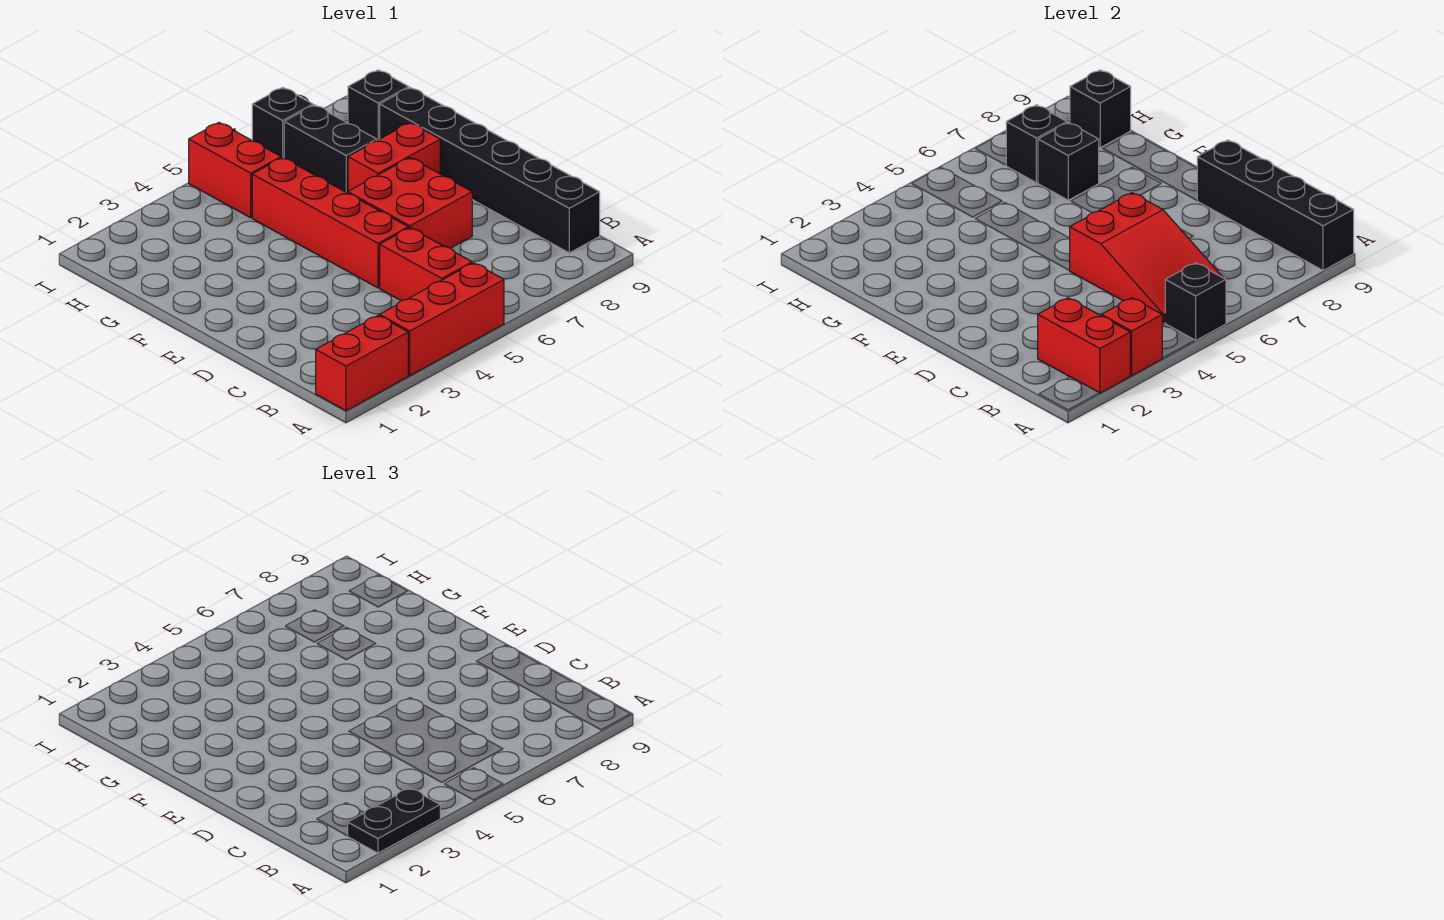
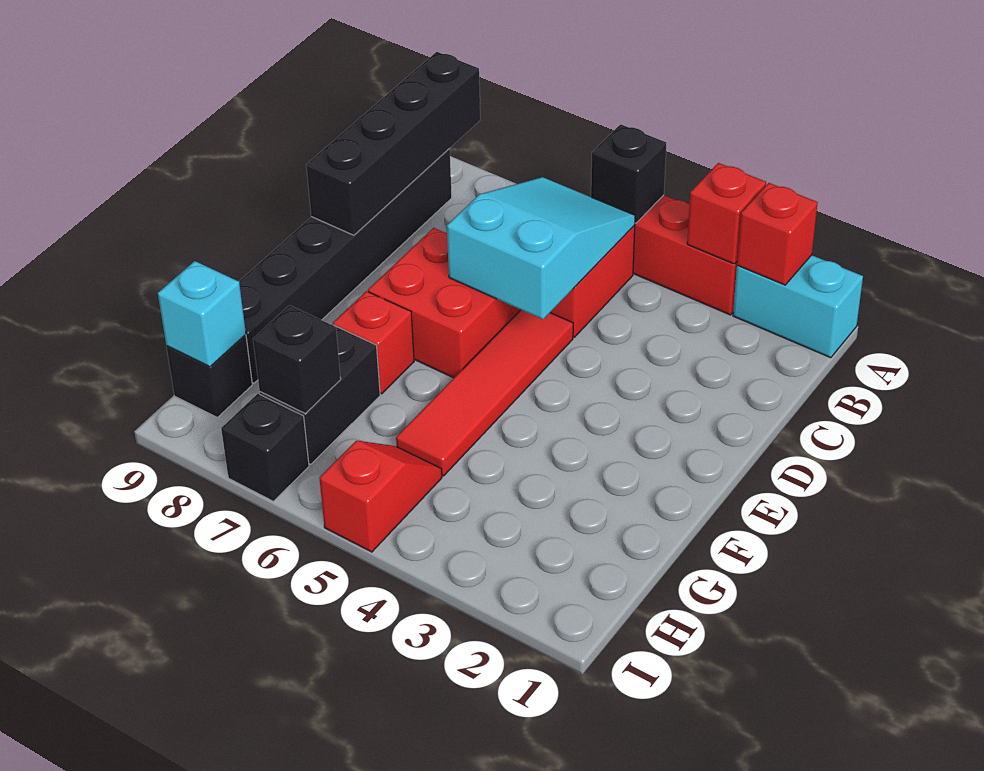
red brick A1:A2 level 1 -> cyan brick A1:A2 level 1
red brick A2:B2 level 2 -> red brick A2 level 2
black plate A2:A3 level 3 -> none
red slope B5:D6 level 2 top D -> cyan slope B5:D6 level 2 top D
red brick D5:G5 level 1 -> red tile D5:G5 level 1
red brick F7:F8 level 1 -> red brick F7 level 1
black brick G7 level 2 -> none
red brick H5:I5 level 1 -> red slope H5:I5 level 1 top I
black brick H9 level 2 -> cyan brick H9 level 2

